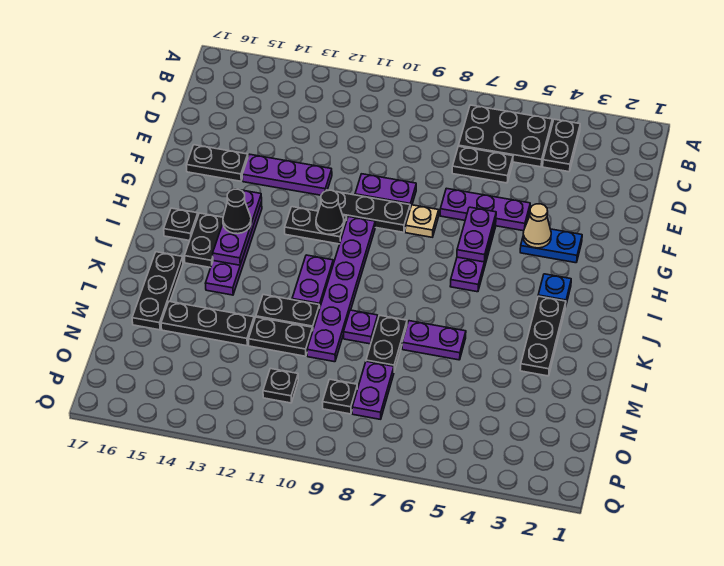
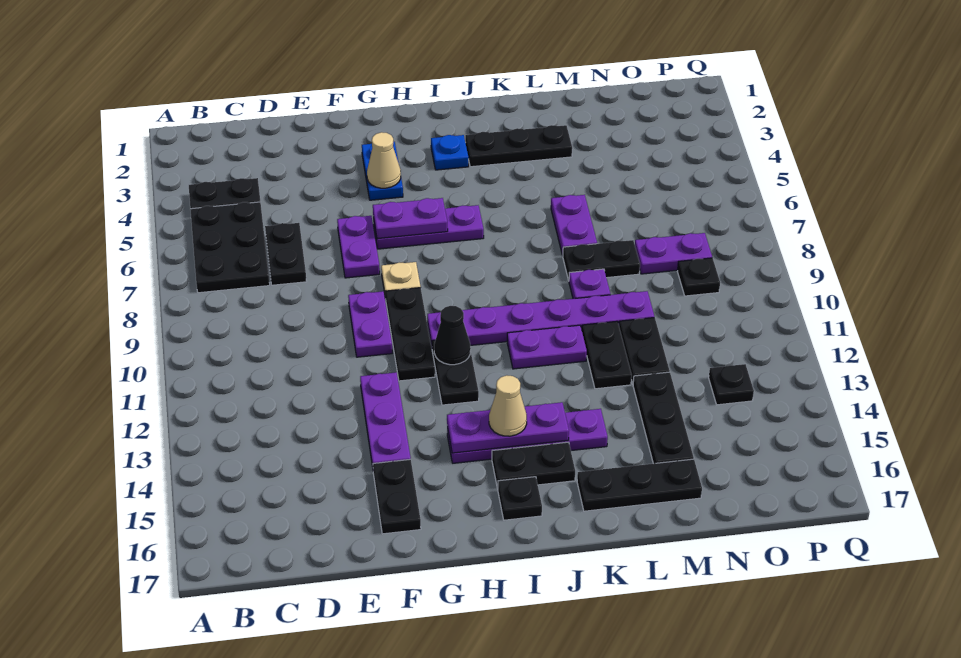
purple plate F5:F7 level 1 -> purple plate F6:F7 level 1
black cone I14 level 3 -> tan cone I14 level 3
black plate O11 level 1 -> black plate O13 level 1

